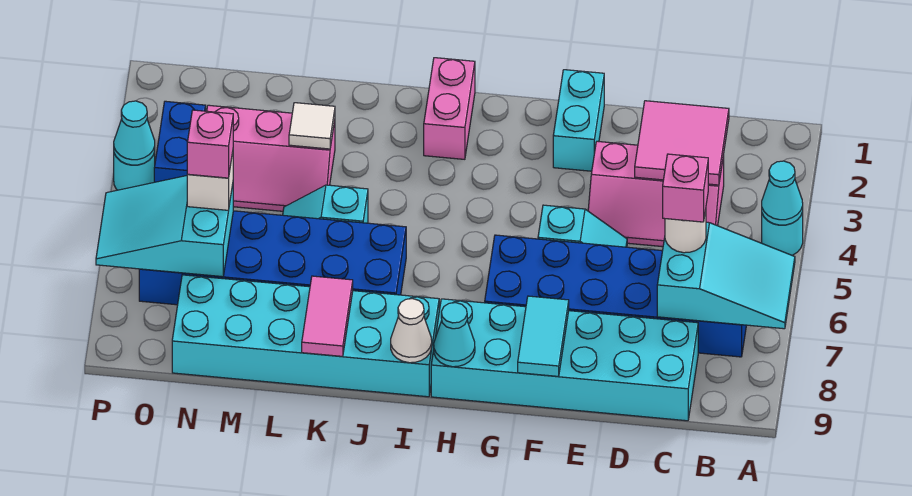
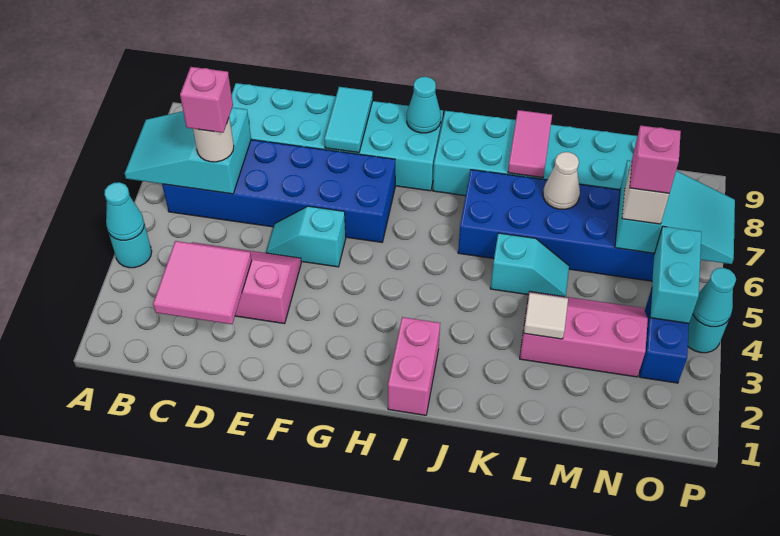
cyan brick F1:F2 level 1 -> cyan brick O4:O5 level 2
white cone I9 level 2 -> white cone L7 level 2

